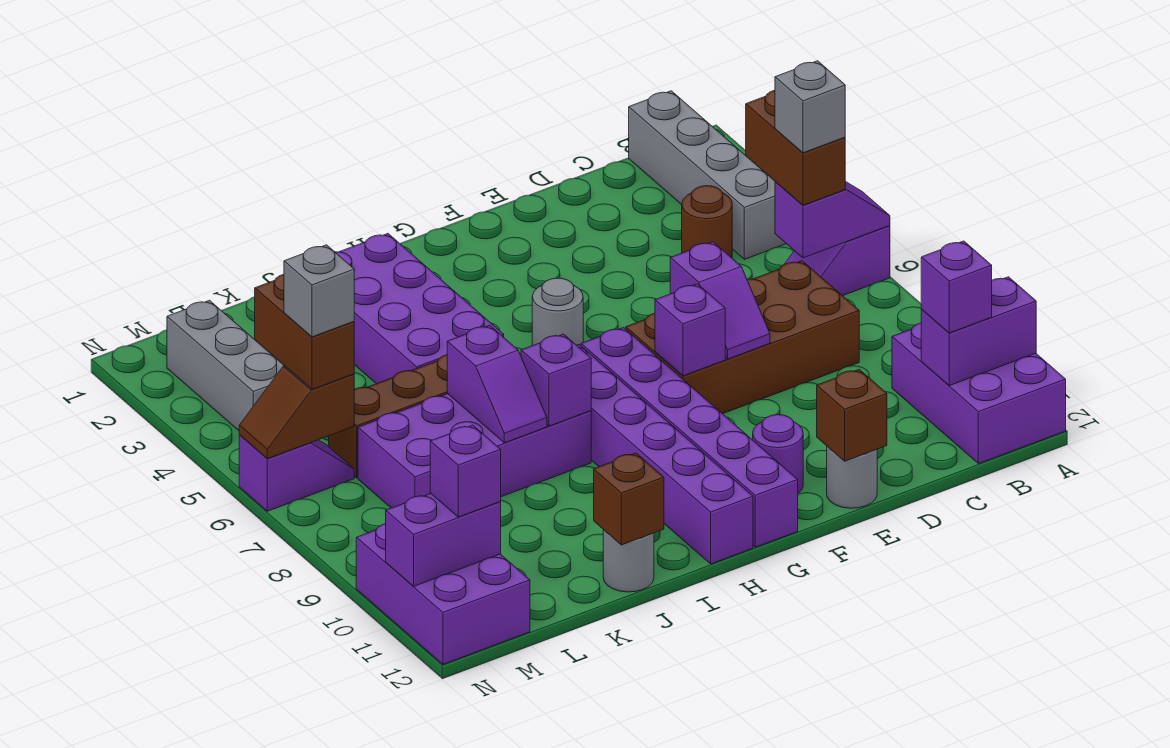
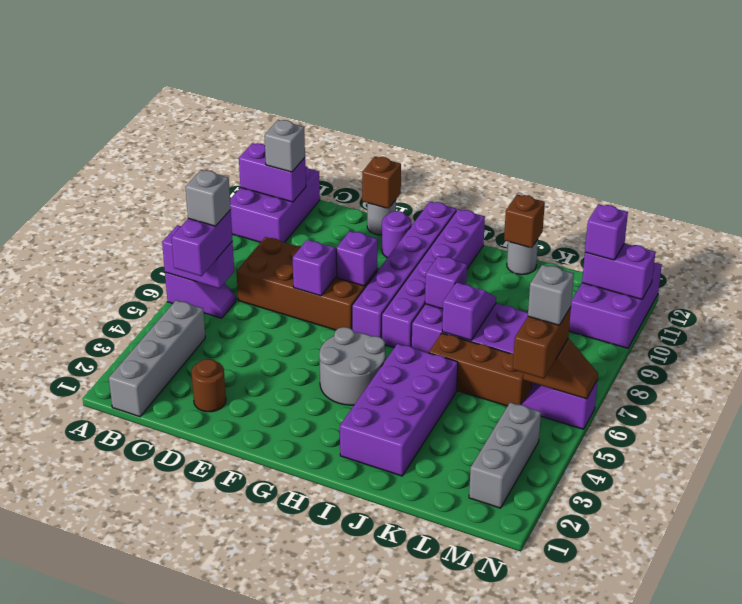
purple slope A6:B6 level 2 top B -> purple brick A6:B6 level 2
brown brick B5:B6 level 3 -> purple brick B5:B6 level 3
purple brick B11 level 3 -> grey brick B11 level 3
brown round brick C4 level 1 -> brown round brick D2 level 1
grey round brick G5 level 1 -> grey round brick G4:H5 level 1

